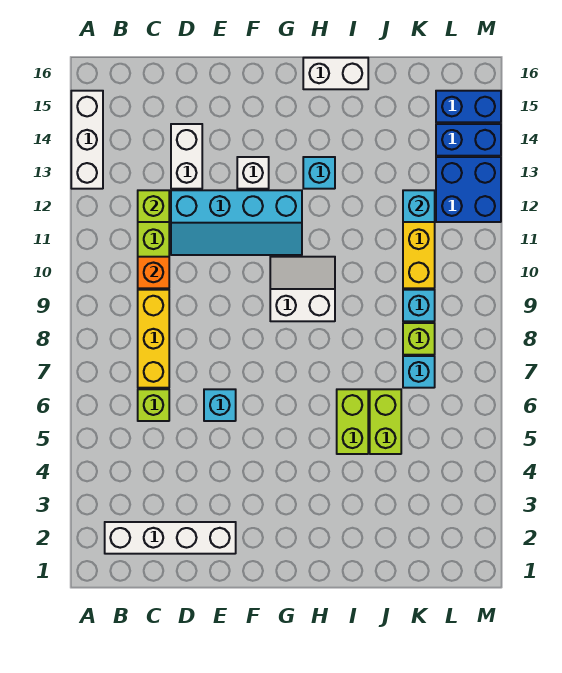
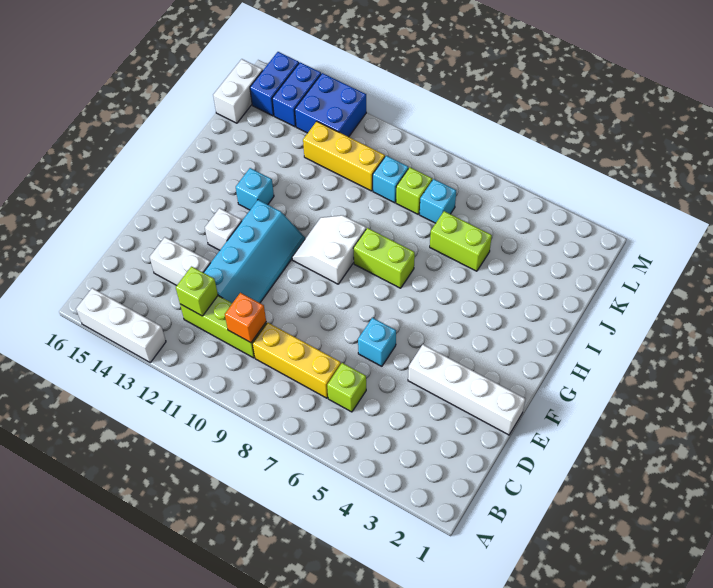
white brick B2:E2 level 1 -> white brick E1:E4 level 1
white brick H16:I16 level 1 -> white brick K16:L16 level 1
lime brick I5:I6 level 1 -> lime brick H7:H8 level 1
cyan brick K12 level 2 -> none

